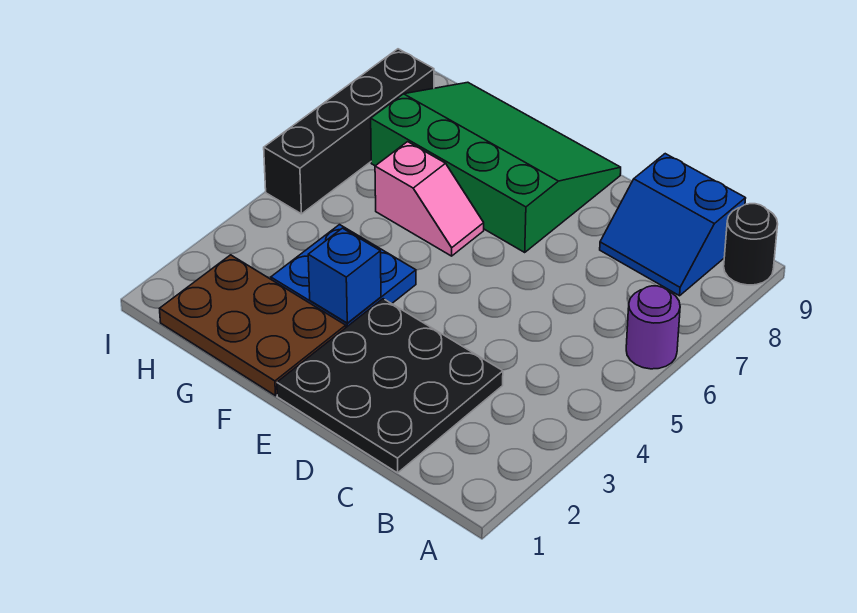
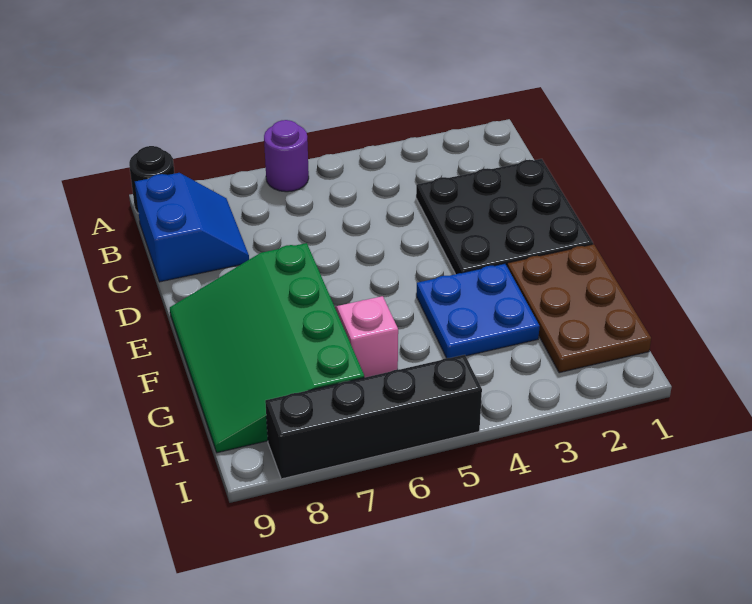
blue brick F3 level 2 -> none

